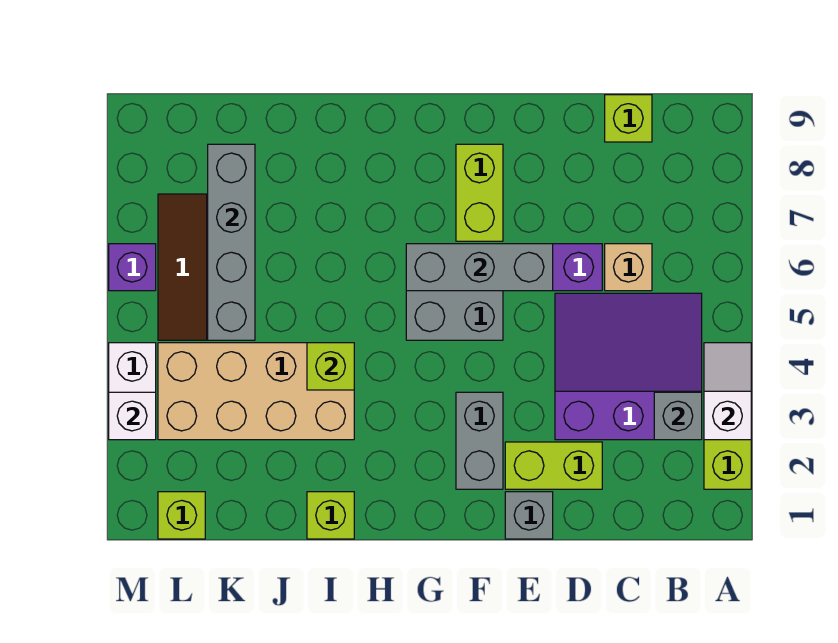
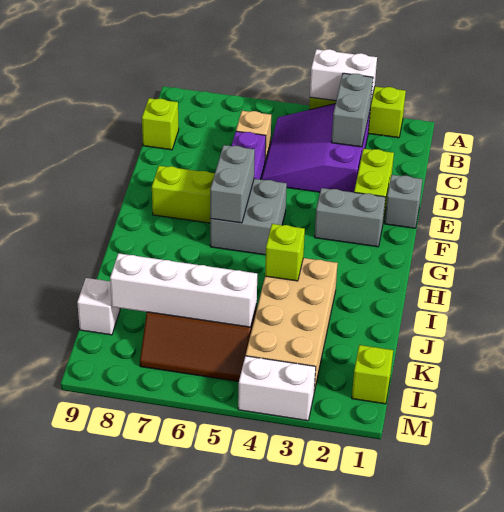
white slope A3:A4 level 2 top 3 -> white brick A3:A4 level 2
grey brick B3 level 2 -> grey brick B3:C3 level 2
grey brick E6:G6 level 2 -> grey brick F6:G6 level 2
lime brick I1 level 1 -> none
grey brick K5:K8 level 2 -> white brick K5:K8 level 2
white brick M3 level 2 -> white brick K9 level 1
purple brick M6 level 1 -> none

